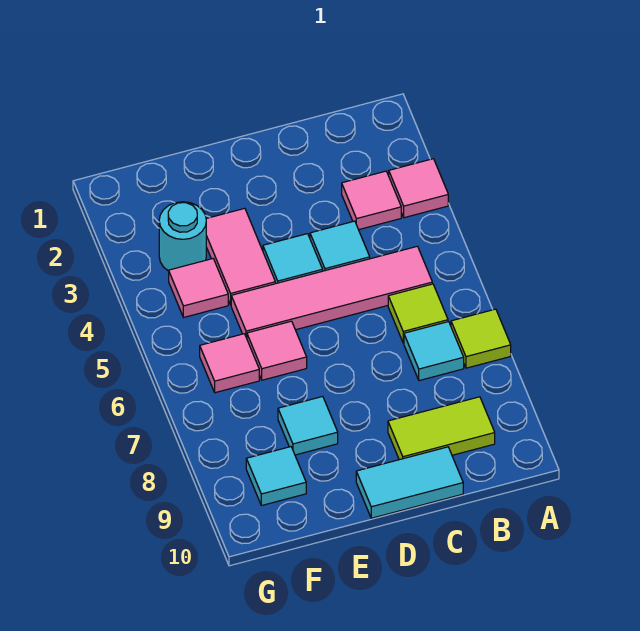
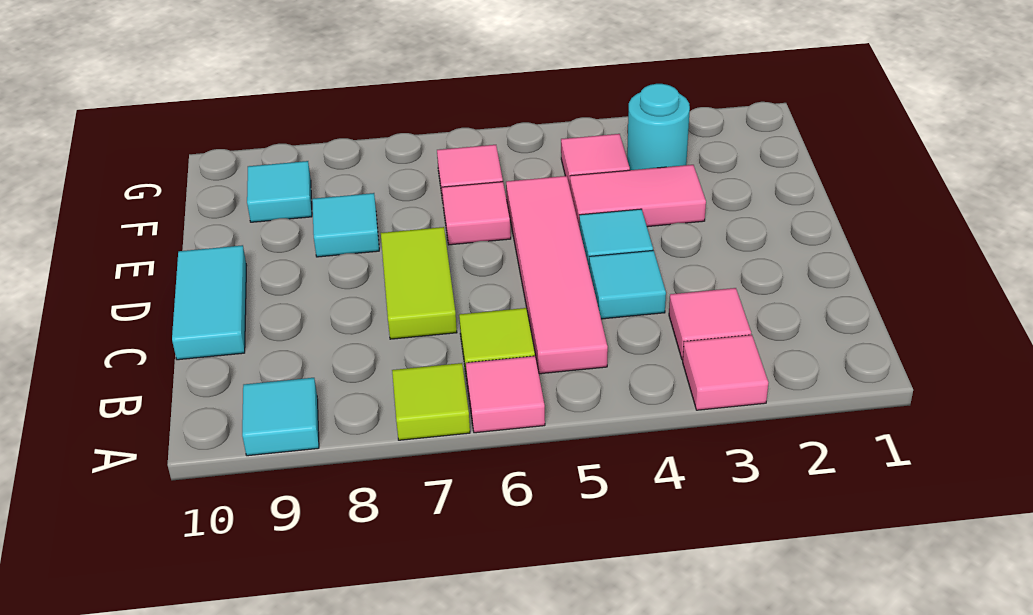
none -> pink tile A6 level 1
cyan tile B7 level 1 -> cyan tile A9 level 1
lime tile B9:C9 level 1 -> lime tile C7:D7 level 1

